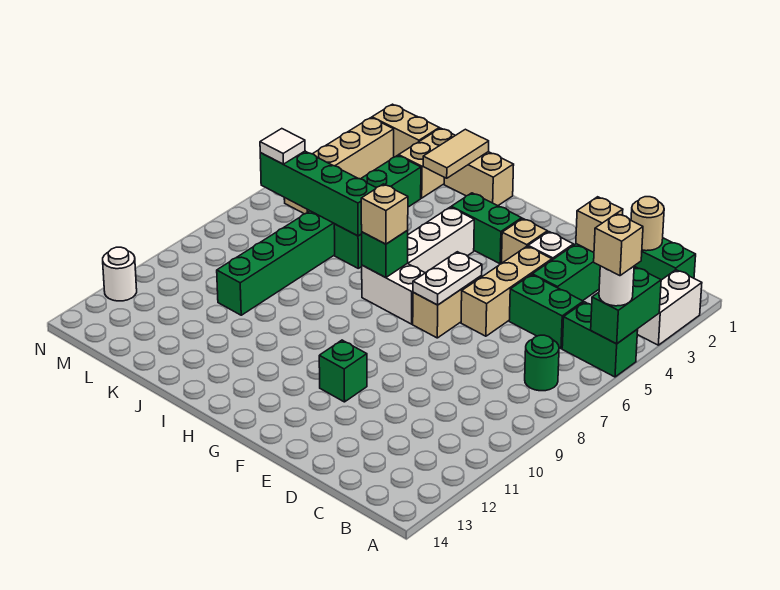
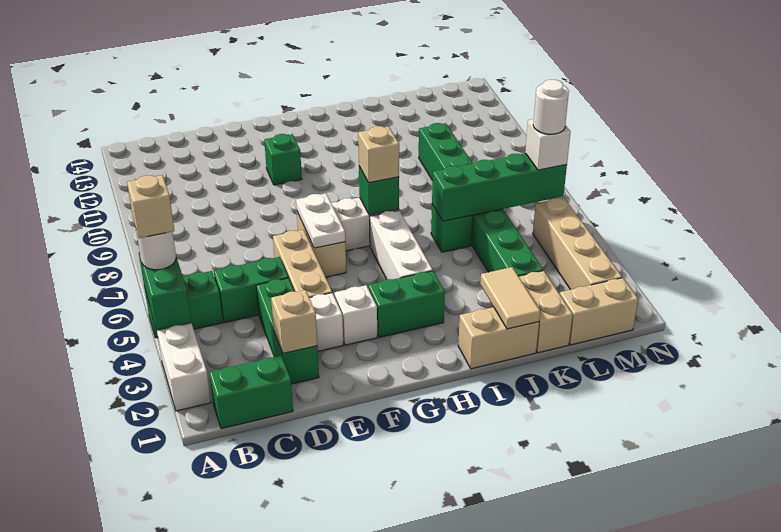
green round brick B7 level 1 -> none
tan round brick C1 level 2 -> none
tan brick F3 level 1 -> white brick F3 level 1
white tile M6 level 3 -> white brick M6 level 3
white round brick N12 level 1 -> white round brick M6 level 4

